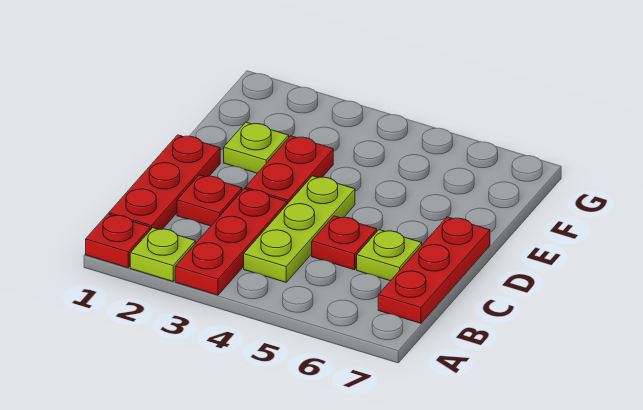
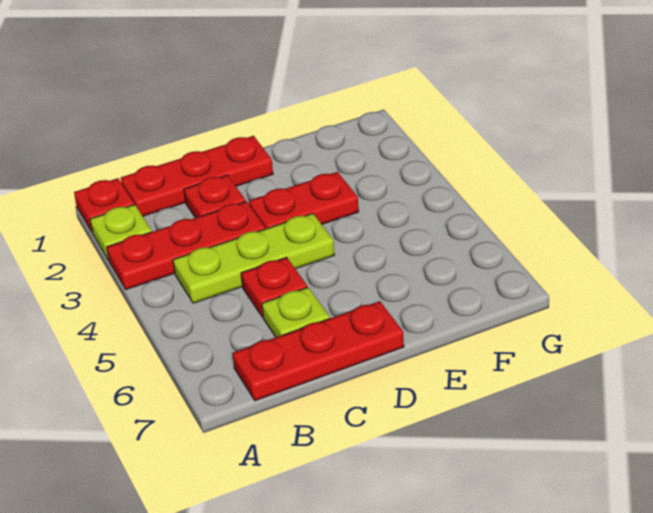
lime plate E2 level 1 -> none

